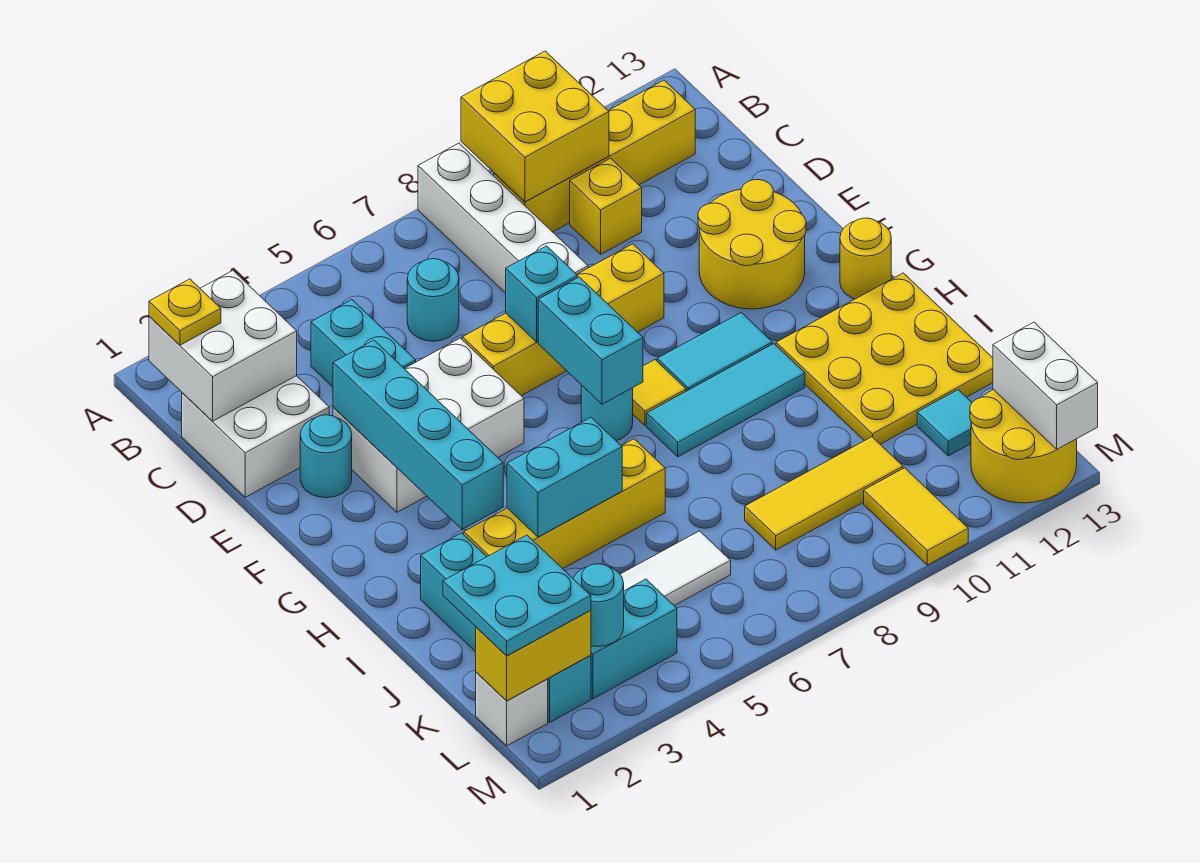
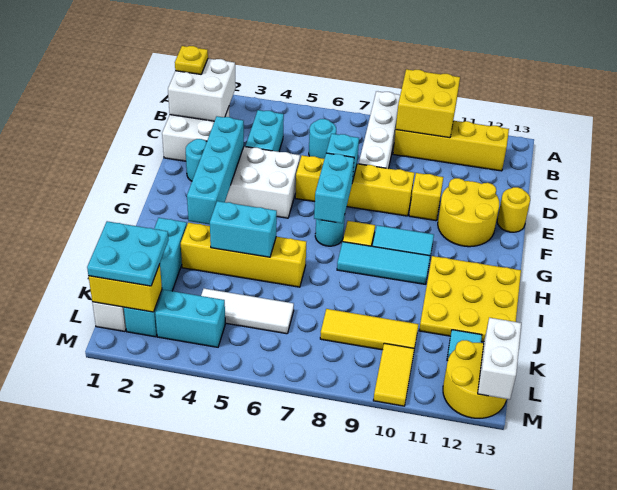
yellow brick C10 level 1 -> yellow brick E10 level 1
yellow round brick G13 level 1 -> yellow round brick E13 level 1
cyan round brick L3 level 2 -> none

